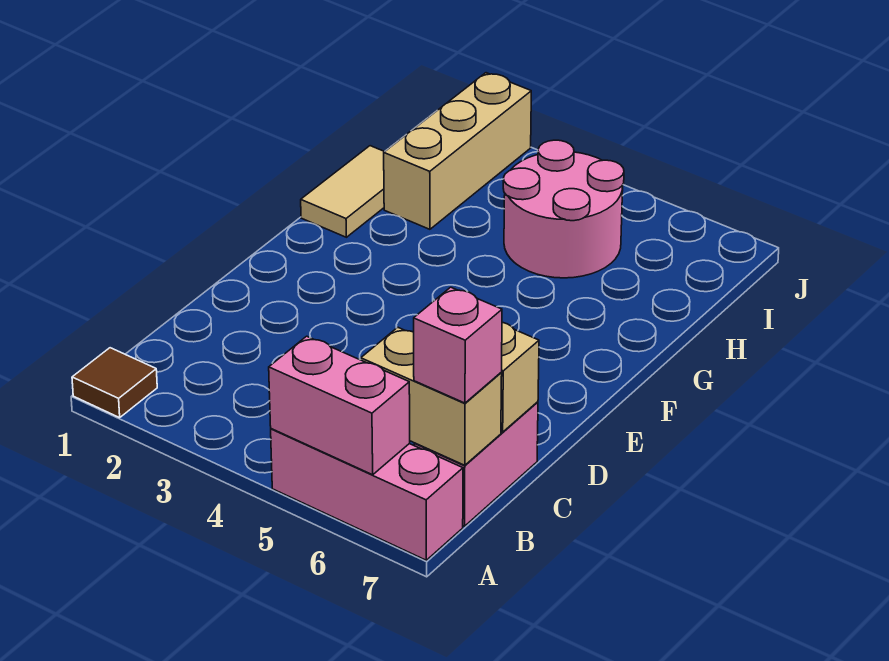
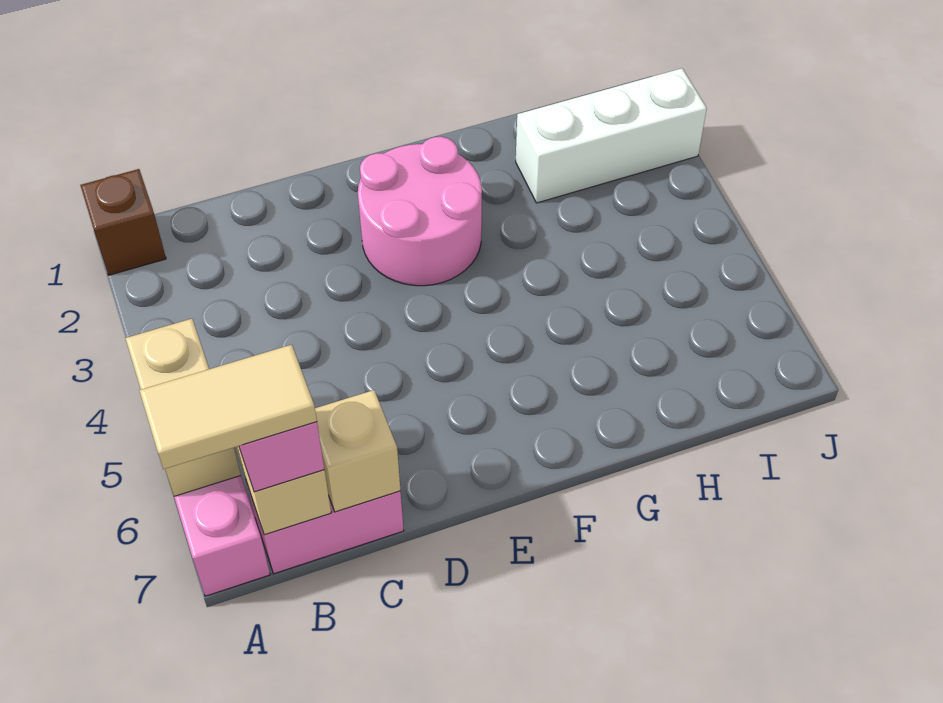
brown tile A1 level 1 -> brown brick A1 level 1
pink brick A5:A6 level 2 -> tan brick A5:A6 level 2
tan tile G1:H1 level 1 -> tan tile A7:B7 level 4
tan brick H2:J2 level 1 -> white brick H2:J2 level 1
pink round brick H4:I5 level 1 -> pink round brick E2:F3 level 1

